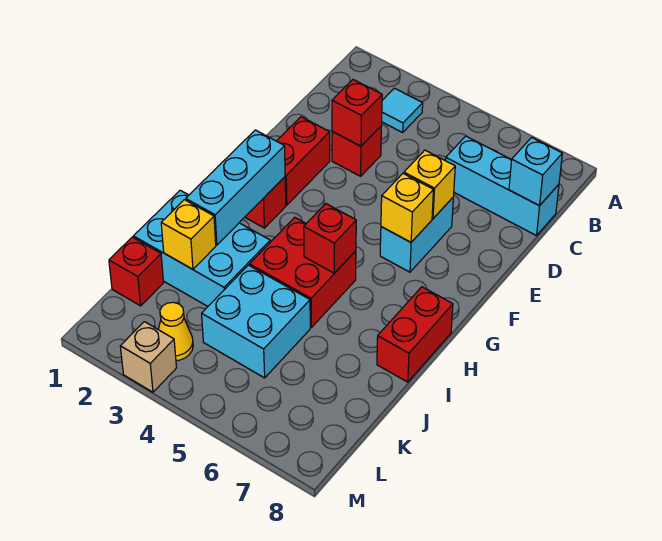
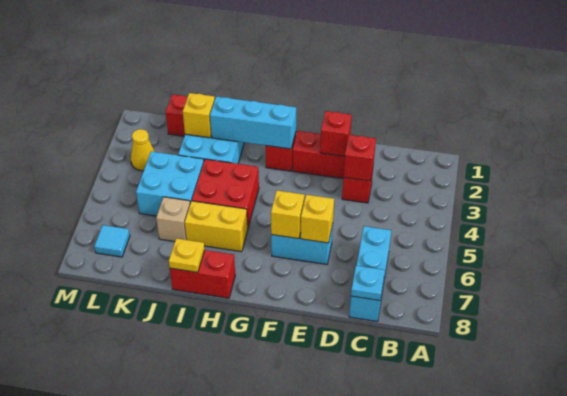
cyan tile B3 level 1 -> cyan tile L7 level 1
cyan brick C8 level 2 -> cyan plate C8 level 2
red brick H5 level 2 -> red brick E2 level 2
none -> yellow brick H6:I6 level 1
none -> yellow plate I8 level 2
tan brick M3 level 1 -> tan brick J6 level 1

